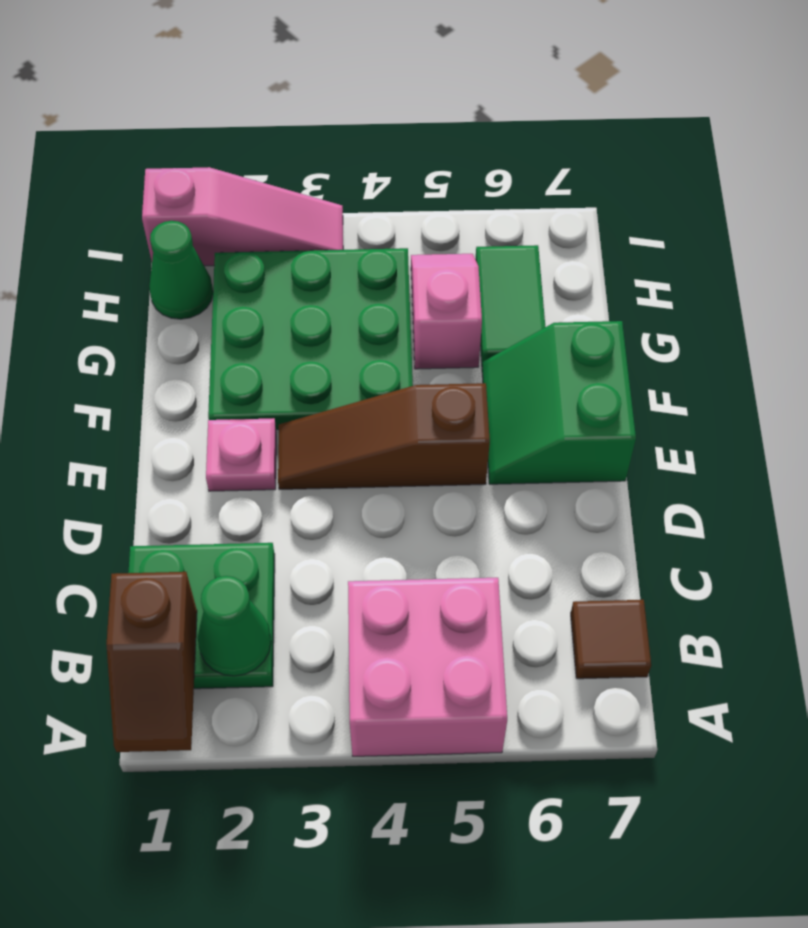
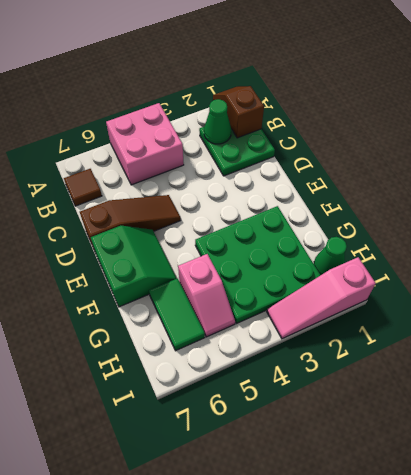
pink plate E2 level 1 -> none
brown slope E3:E5 level 1 top 5 -> brown slope D5:D7 level 1 top 7

